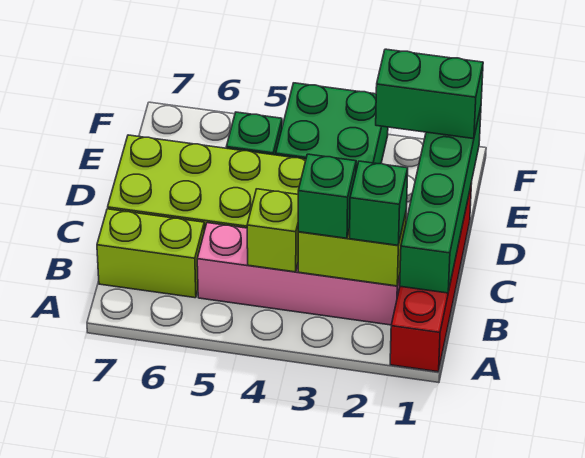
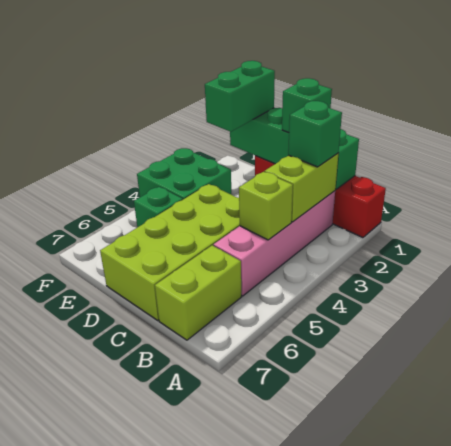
green brick B3 level 3 -> green brick C1 level 3

